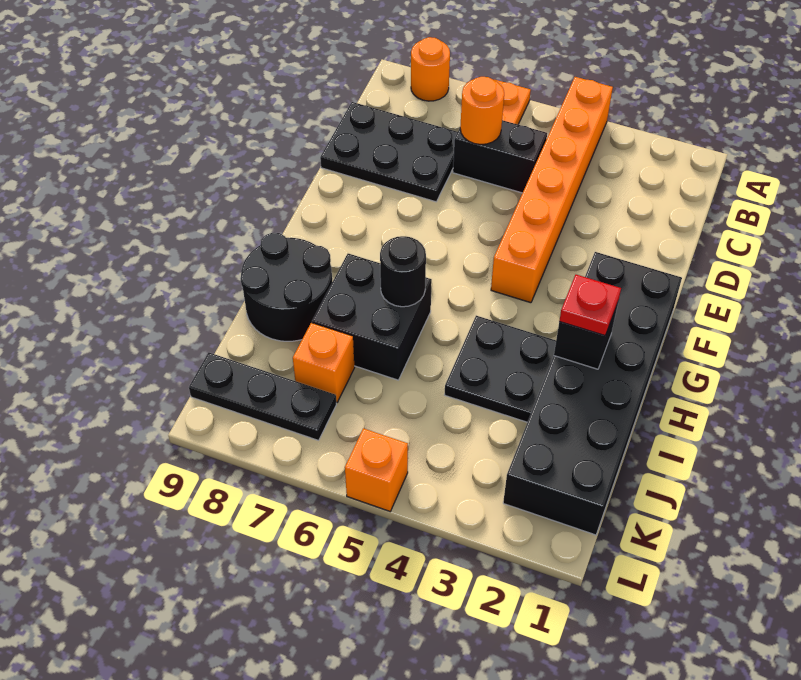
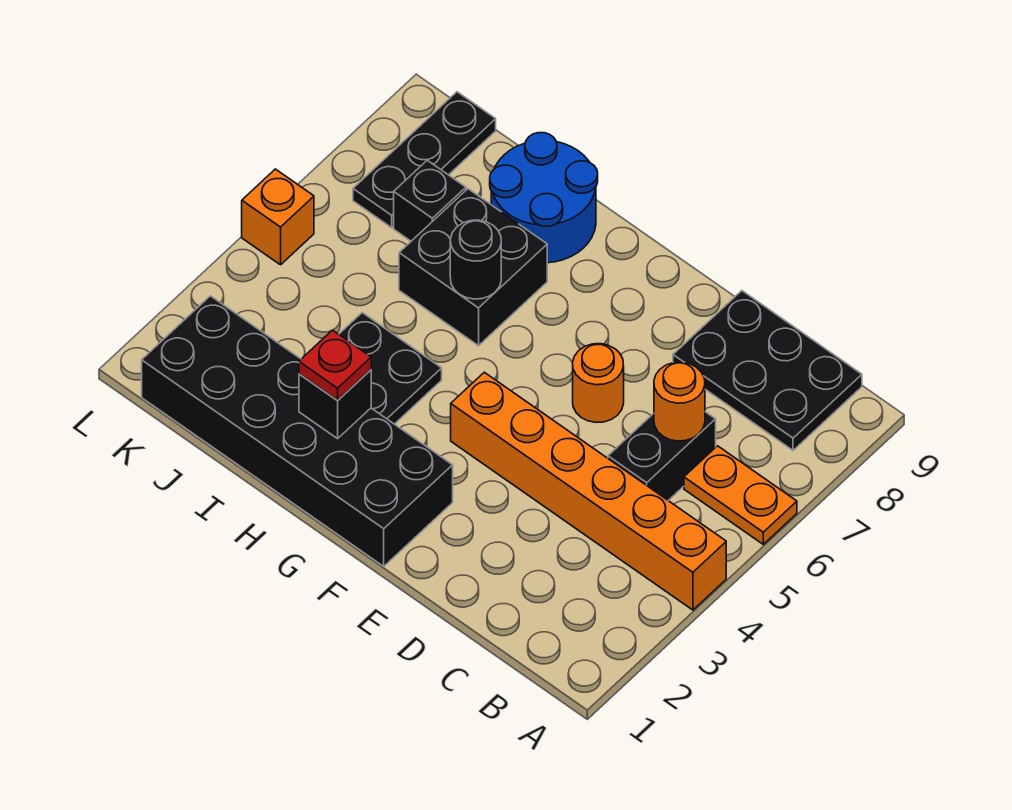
orange round brick A8 level 1 -> orange round brick E6 level 1
black plate C7:D9 level 1 -> black plate B8:D9 level 1
black round brick H8:I9 level 1 -> blue round brick H8:I9 level 1
orange brick J7 level 1 -> black brick J7 level 1

